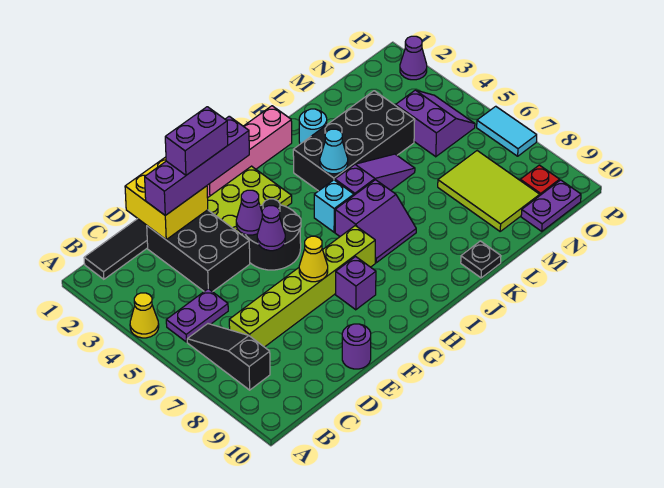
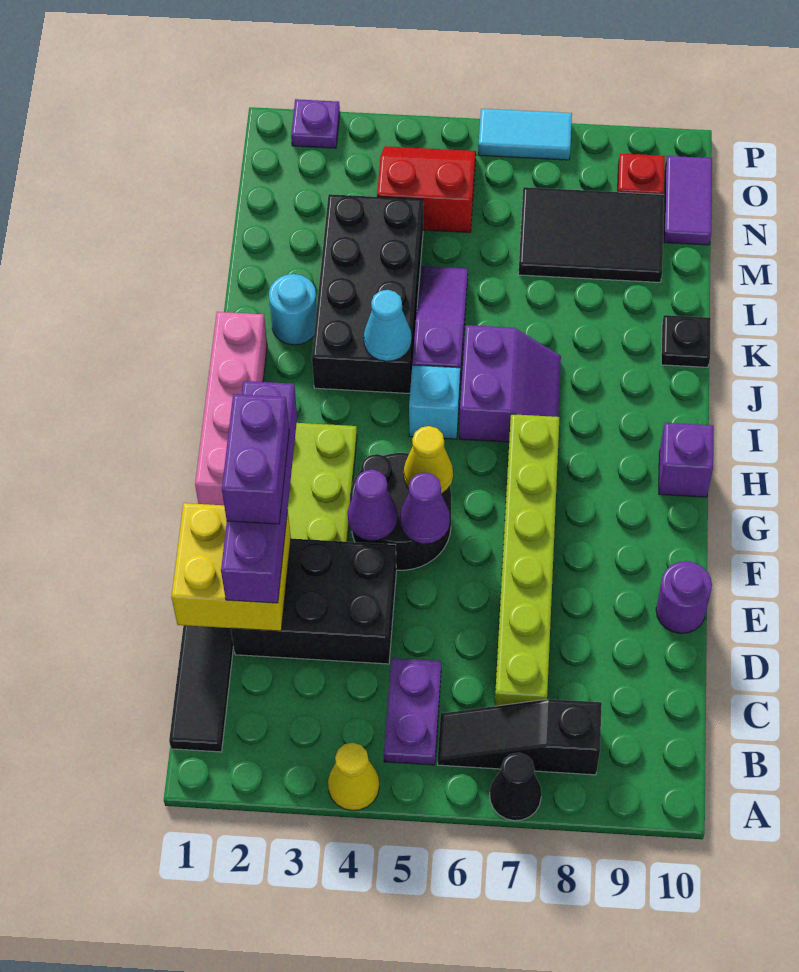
none -> black cone A7 level 1
yellow cone F7 level 2 -> yellow cone G5 level 2
purple brick G8 level 1 -> purple brick H10 level 1
lime tile M7:N9 level 1 -> black tile M7:N9 level 1
purple slope N4:O5 level 1 top N -> red slope N4:O5 level 1 top N
purple plate N10:O10 level 1 -> purple tile N10:O10 level 1
purple cone P2 level 1 -> purple plate P2 level 1

